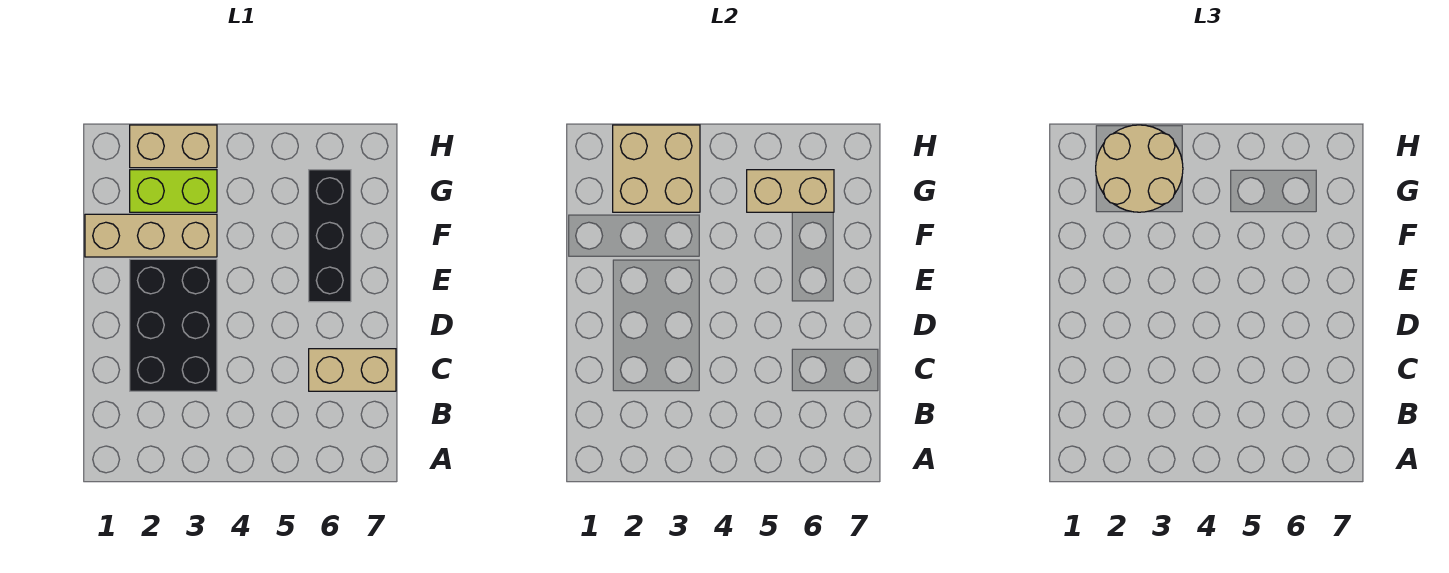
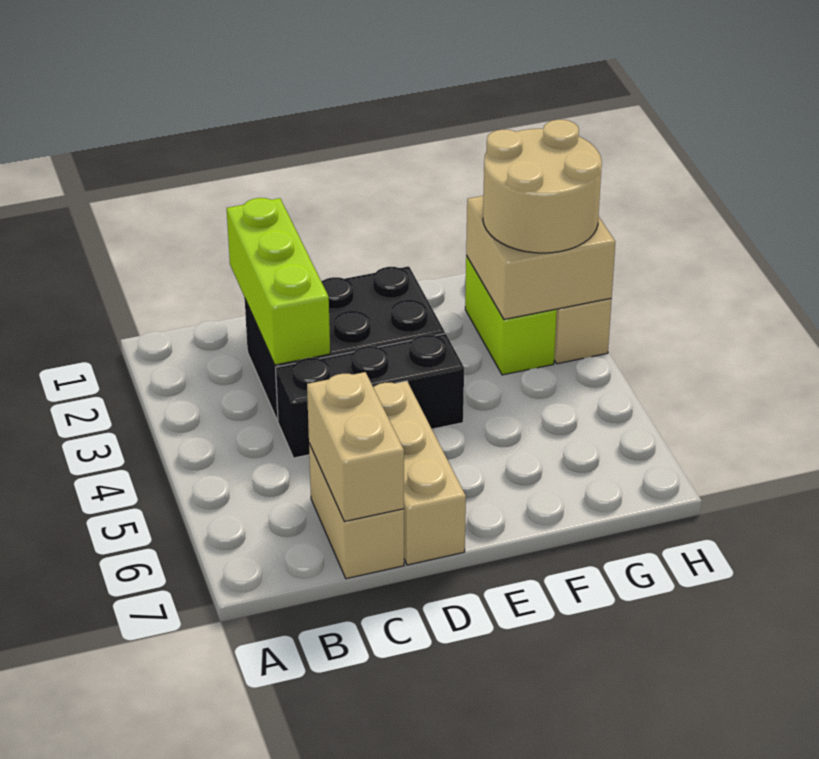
none -> lime brick C1:C3 level 2
black brick E6:G6 level 1 -> black brick C4:E4 level 1
tan brick F1:F3 level 1 -> tan brick D5:D7 level 1
tan brick G5:G6 level 2 -> tan brick C6:C7 level 2

